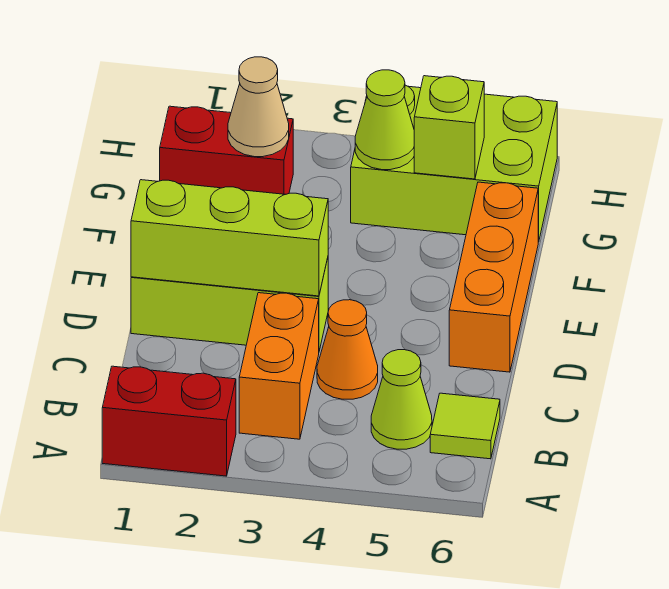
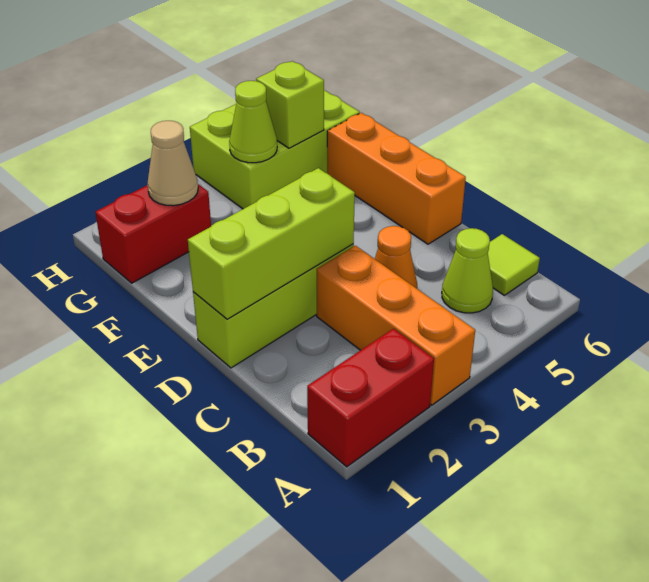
orange brick B3:C3 level 1 -> orange brick A3:C3 level 1

